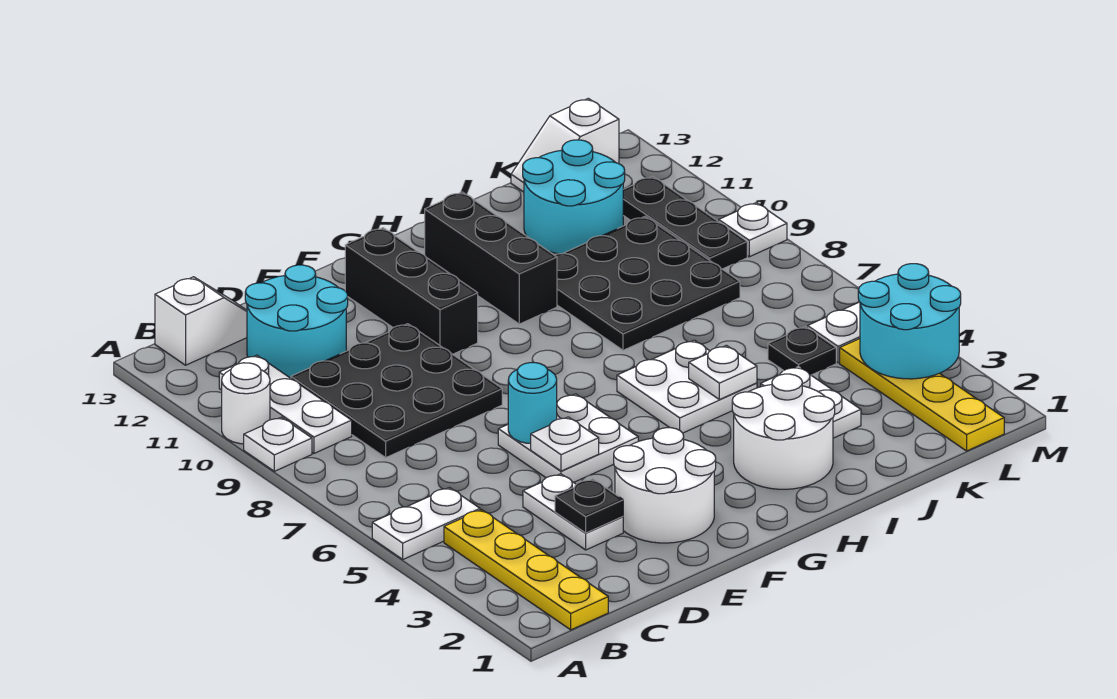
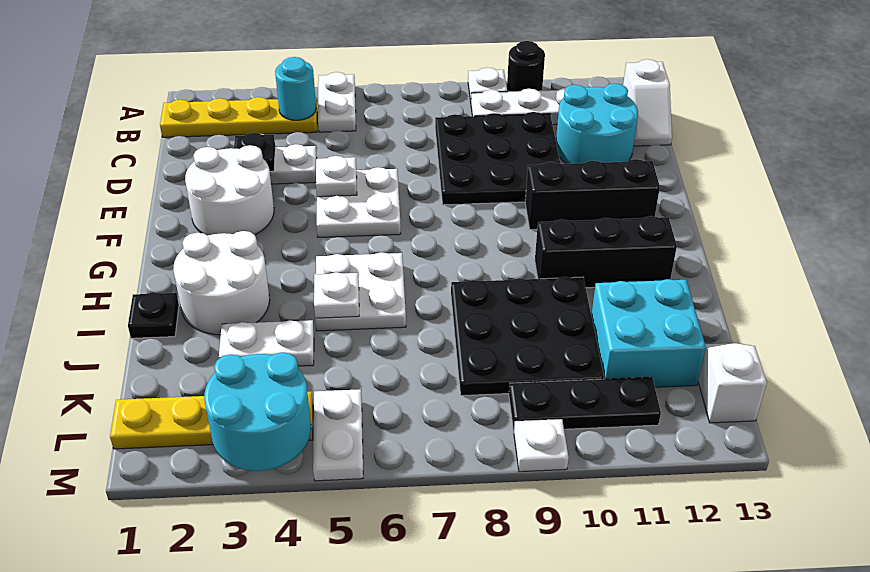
white round brick A10 level 1 -> black round brick A10 level 1
cyan round brick E6 level 2 -> cyan round brick B4 level 2
cyan round brick J11:K12 level 1 -> cyan brick J11:K12 level 1
black plate K5 level 1 -> black plate I1 level 1

